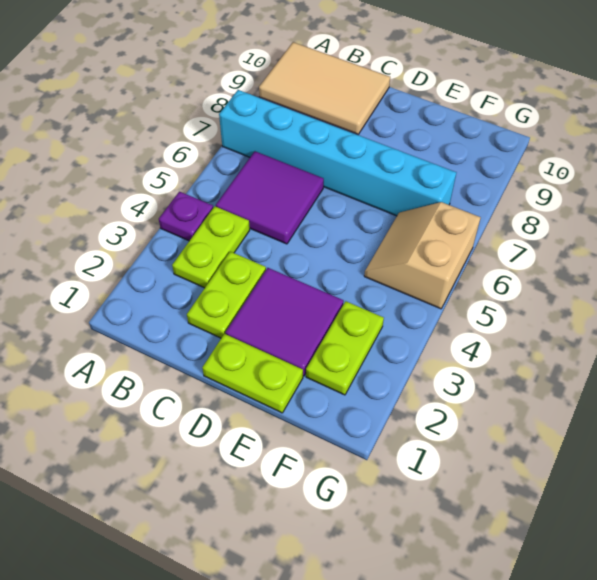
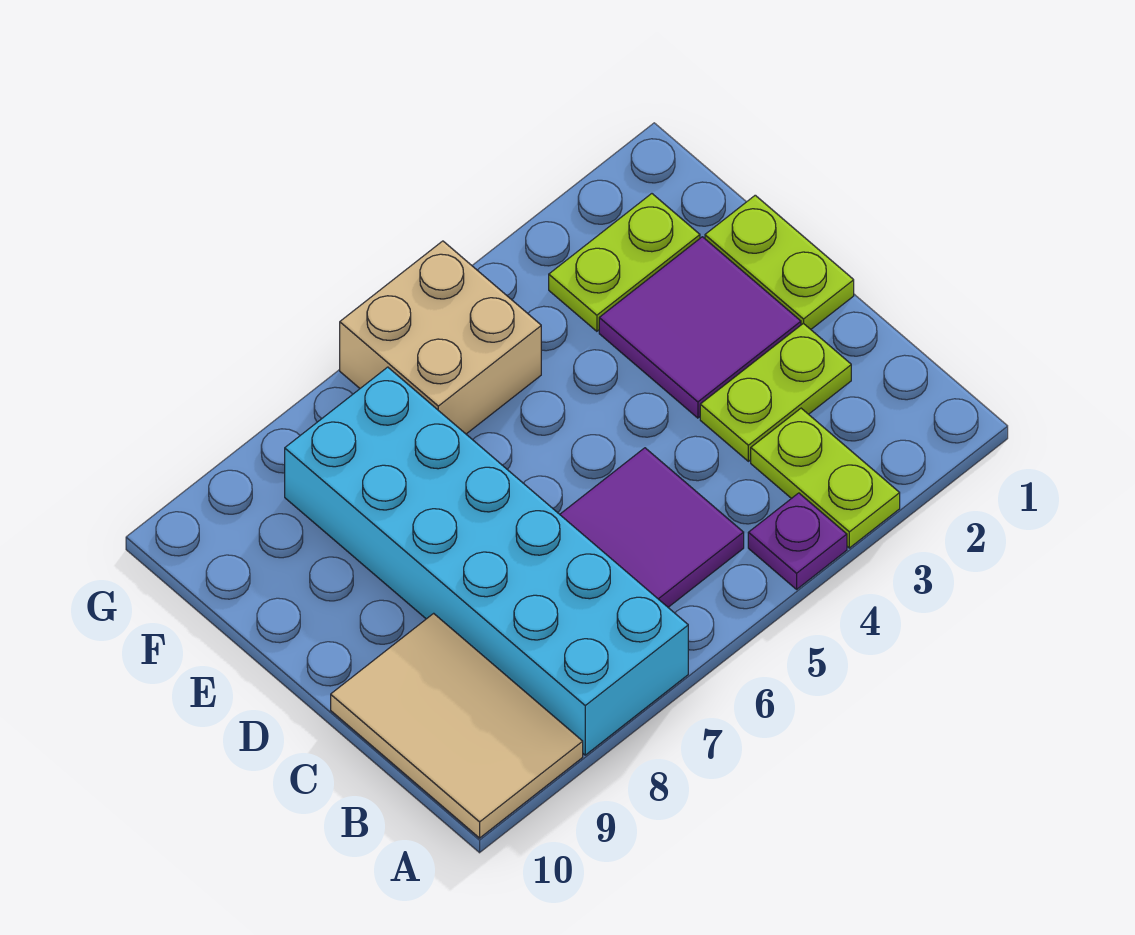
cyan brick A7:F7 level 1 -> cyan brick A7:F8 level 1
lime plate B3:B4 level 1 -> lime plate A3:B3 level 1
tan slope F5:G6 level 1 top G -> tan brick F5:G6 level 1

